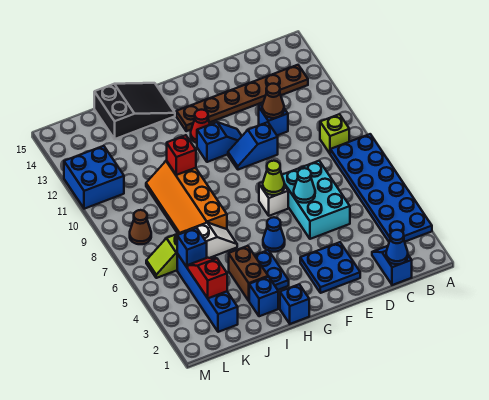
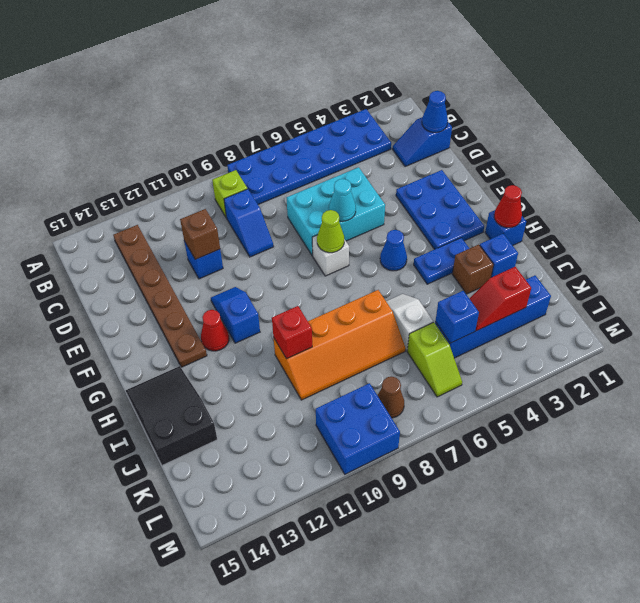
brown cone D11 level 2 -> brown brick D11 level 2
blue plate E2:F3 level 1 -> blue plate E2:G3 level 1
blue slope E10:F10 level 1 top E -> blue slope C9:D9 level 1 top C
none -> red cone H1 level 2
brown brick I3:I4 level 1 -> brown brick I3 level 1
blue brick L11:M12 level 1 -> blue brick L9:M10 level 1

